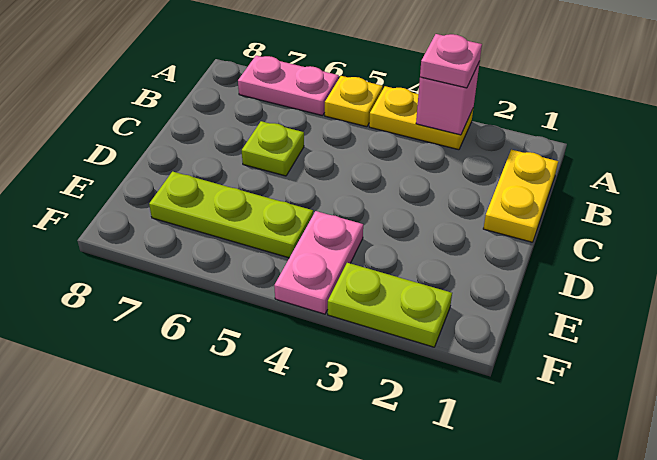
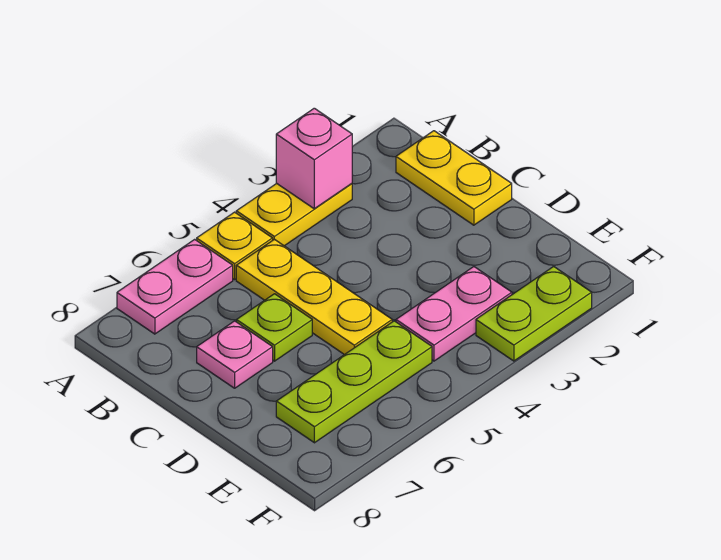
pink plate A3 level 3 -> pink plate C7 level 1
none -> yellow plate B5:D5 level 1
pink plate E4:F4 level 1 -> pink plate E3:E4 level 1

